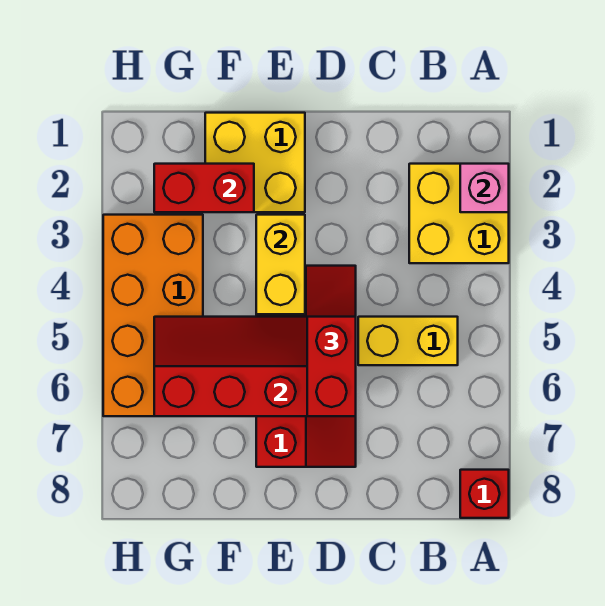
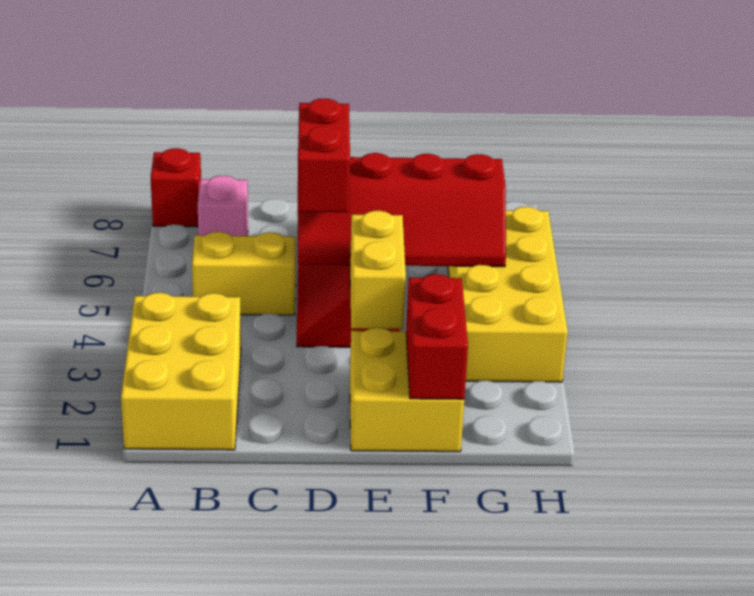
yellow brick A2:B3 level 1 -> yellow brick A1:B3 level 1
pink brick A2 level 2 -> pink brick B7 level 1
red brick F2:G2 level 2 -> red brick F1:F2 level 2
orange brick G3:H6 level 1 -> yellow brick G3:H6 level 1

